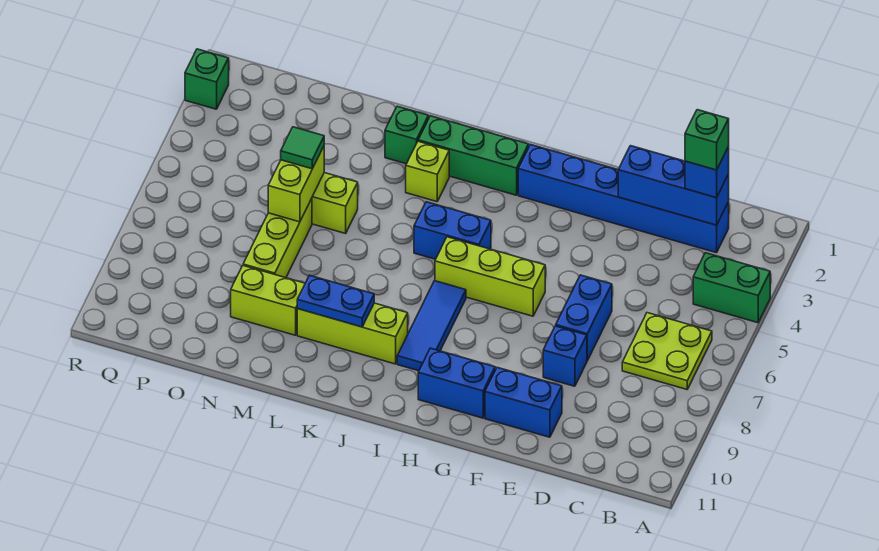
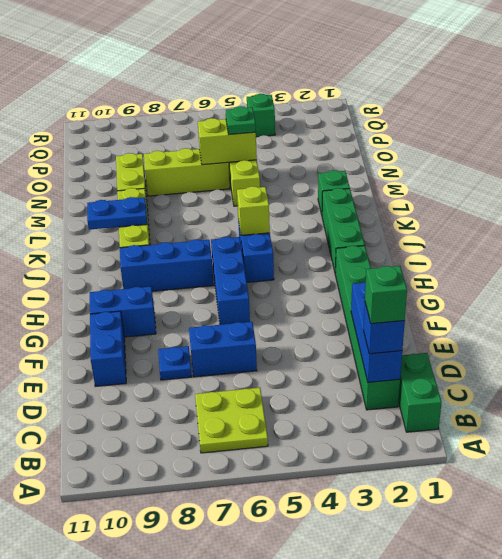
green brick A4:B4 level 1 -> green brick B1:C1 level 1
blue brick C2:H2 level 1 -> green brick C2:H2 level 1
blue brick E8 level 1 -> blue plate E8 level 1
lime brick G6:I6 level 1 -> blue brick G6:I6 level 1
blue brick G10:H10 level 1 -> blue brick G9:G10 level 1
blue tile I7:I9 level 1 -> blue brick I7:I9 level 1
lime brick K3 level 1 -> lime brick J5 level 2
blue plate K9:L9 level 2 -> blue plate K9:K10 level 2
green tile N5 level 3 -> green plate N5 level 3
green brick R2 level 1 -> green brick Q4 level 1

